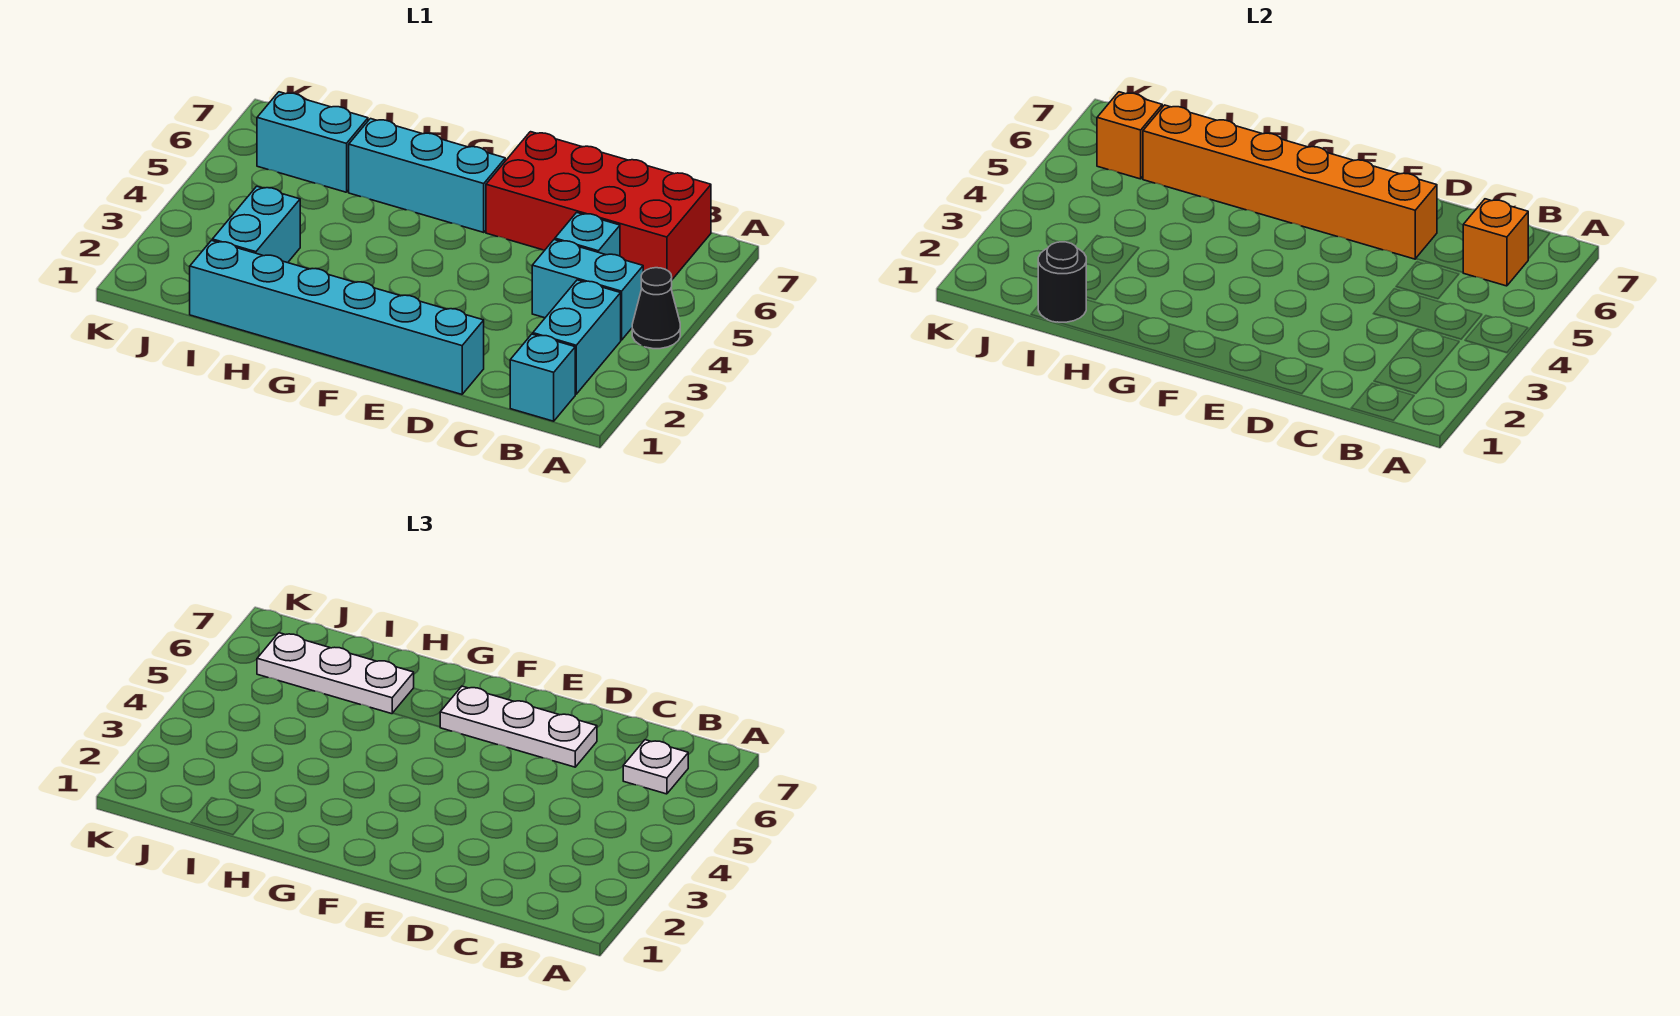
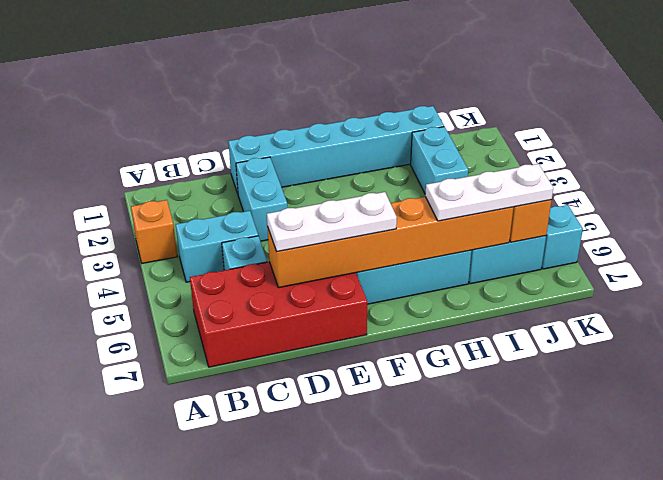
black cone A4 level 1 -> none
cyan brick B1 level 1 -> cyan brick K6 level 1
cyan brick B2:B3 level 1 -> cyan brick D2:D3 level 1
orange brick B6 level 2 -> orange brick A3 level 1
white plate B6 level 3 -> none
black round brick I1 level 2 -> none

